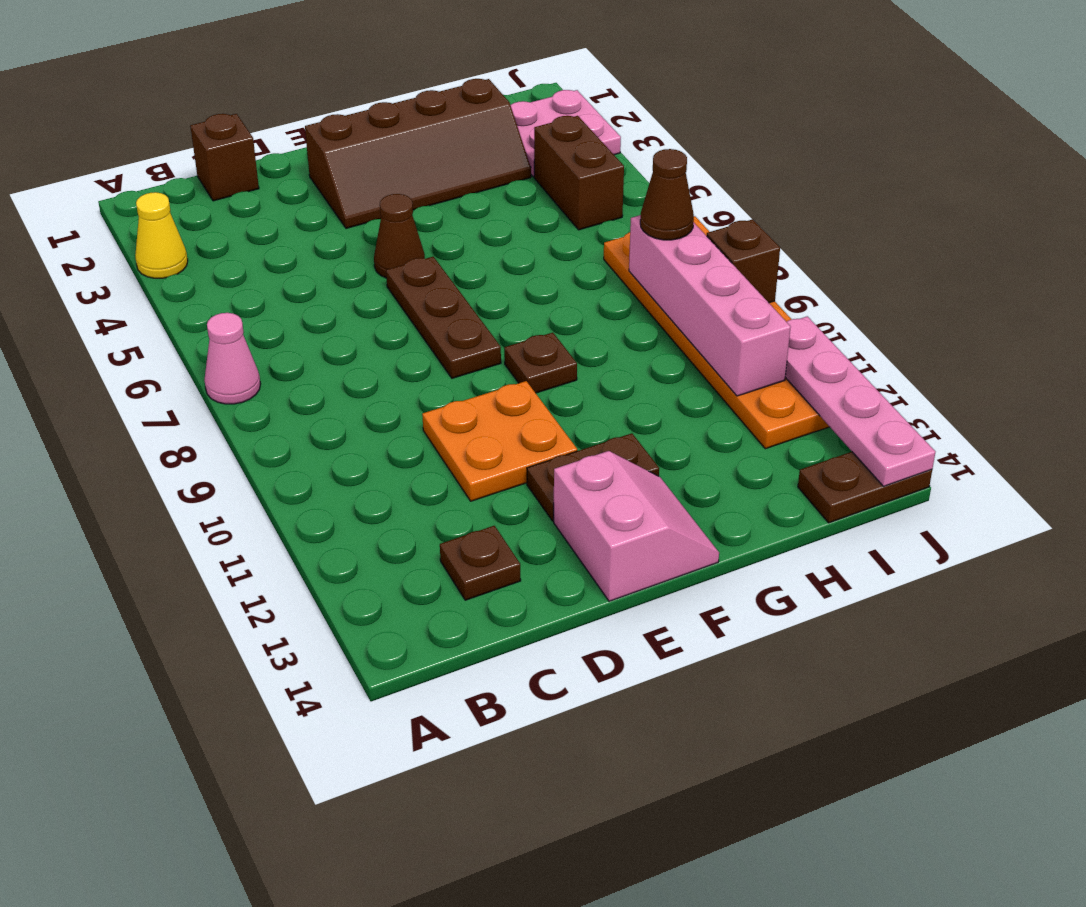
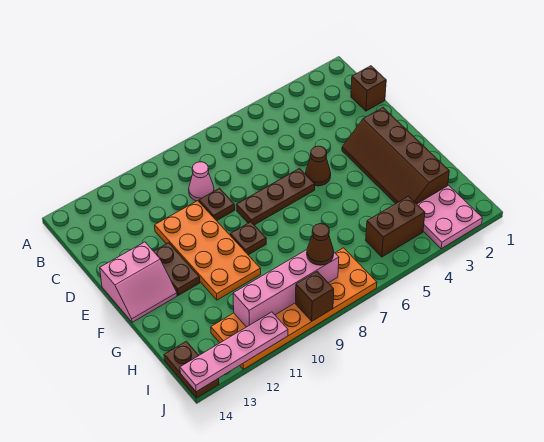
yellow cone A3 level 1 -> none
pink cone A7 level 1 -> pink cone C9 level 1
brown plate C13 level 1 -> brown plate D9 level 1
orange plate D10:E11 level 1 -> orange plate D10:G11 level 1

